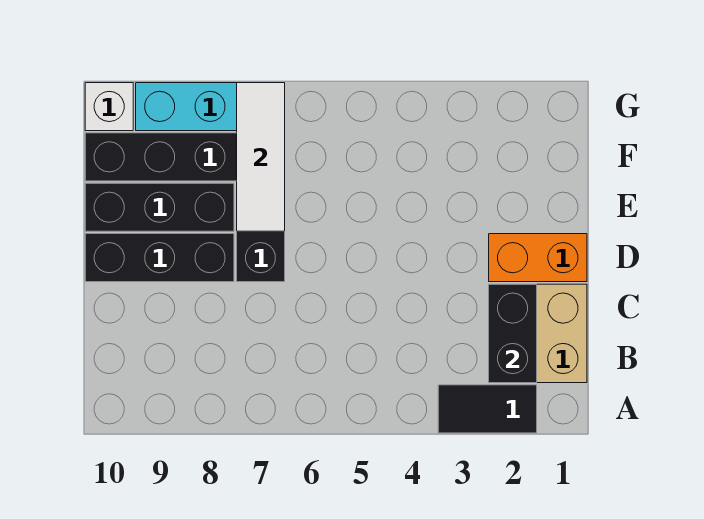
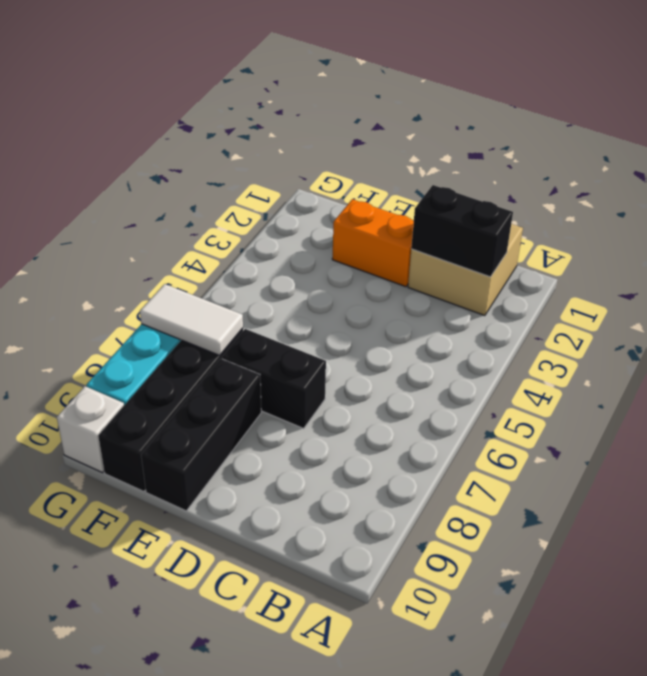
black tile A2:A3 level 1 -> none
orange brick D1:D2 level 1 -> orange brick D2:E2 level 1
black brick D8:D10 level 1 -> none
white tile E7:G7 level 2 -> white tile F7:G7 level 2

